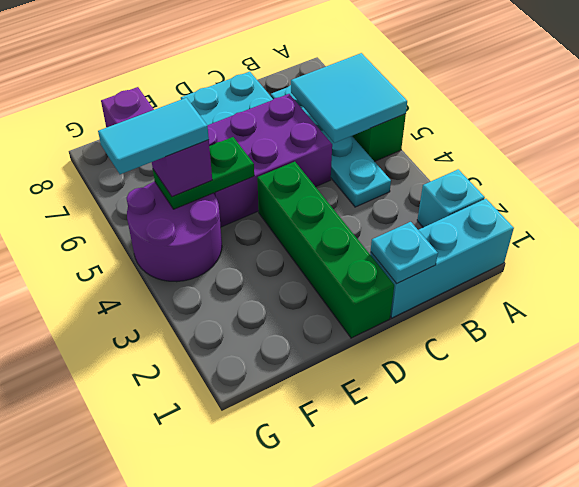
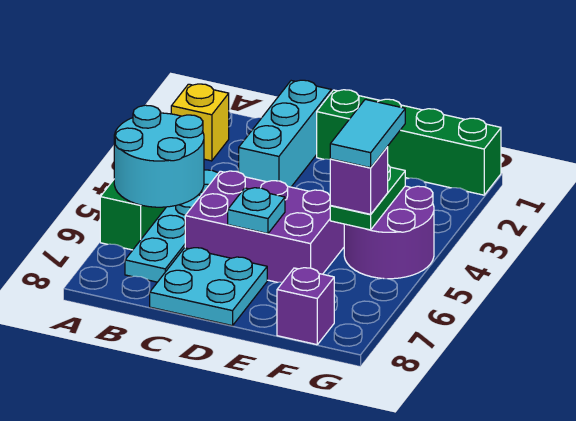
cyan brick A1:C1 level 1 -> cyan brick C1:C3 level 1
cyan brick A2 level 1 -> yellow brick A2 level 1
cyan tile A5:B6 level 2 -> cyan round brick A5:B6 level 2
cyan plate C1 level 2 -> cyan plate D6 level 2
green brick D1:D4 level 1 -> green brick D1:G1 level 1
green plate E5:F5 level 2 -> green plate F4:F5 level 2
cyan tile F5:G5 level 4 -> cyan tile F4:F5 level 4

